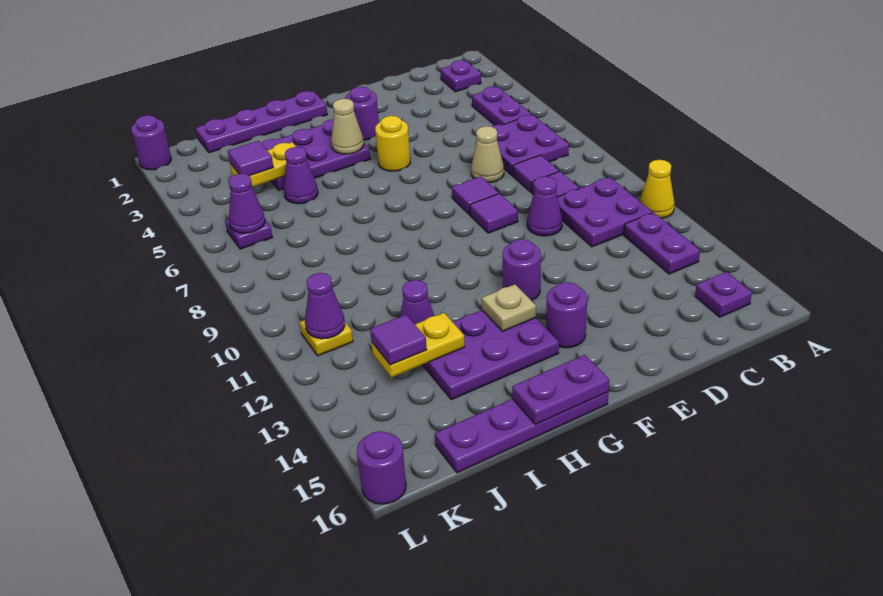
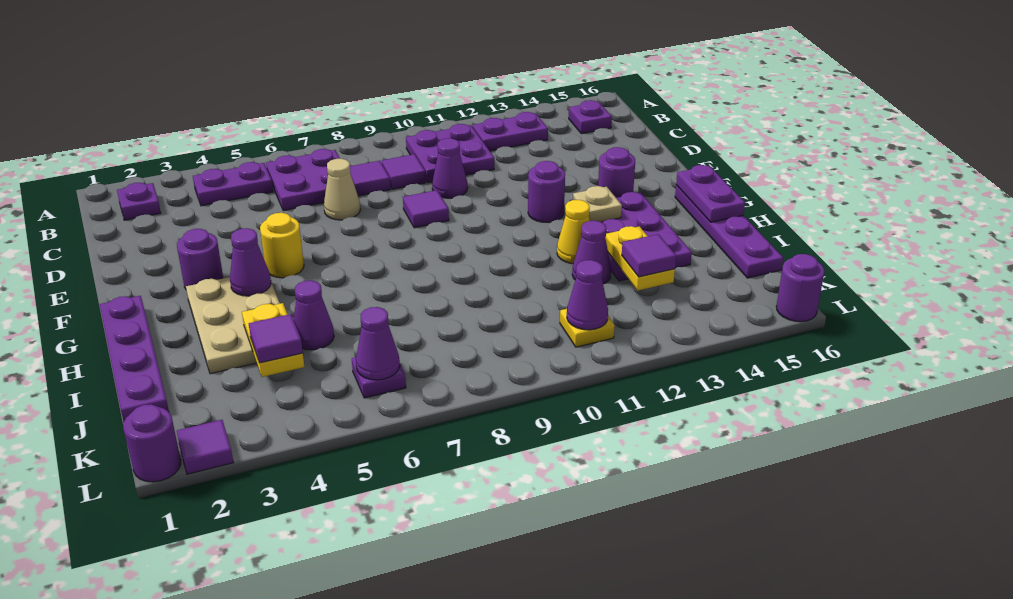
yellow cone A11 level 1 -> yellow cone H12 level 1
purple tile E8 level 1 -> purple tile L2 level 1
purple plate G3:I4 level 1 -> tan plate G3:I4 level 1
tan cone G4 level 2 -> purple cone G4 level 2

